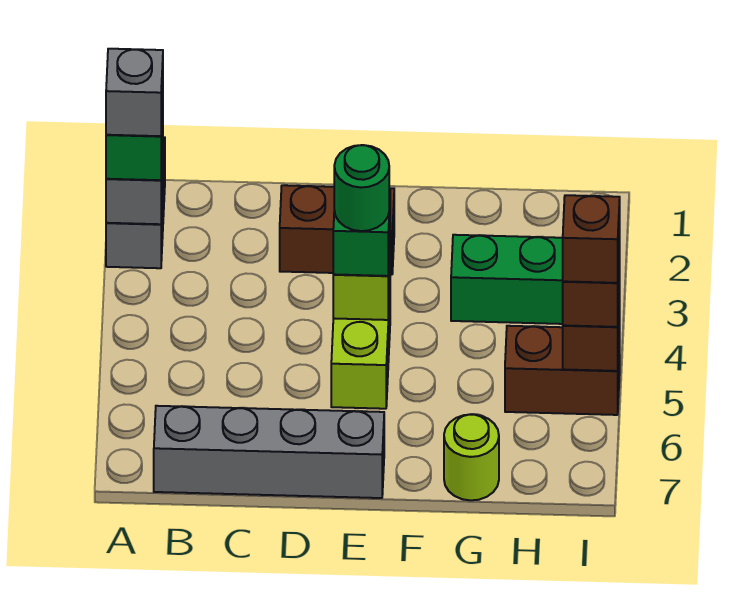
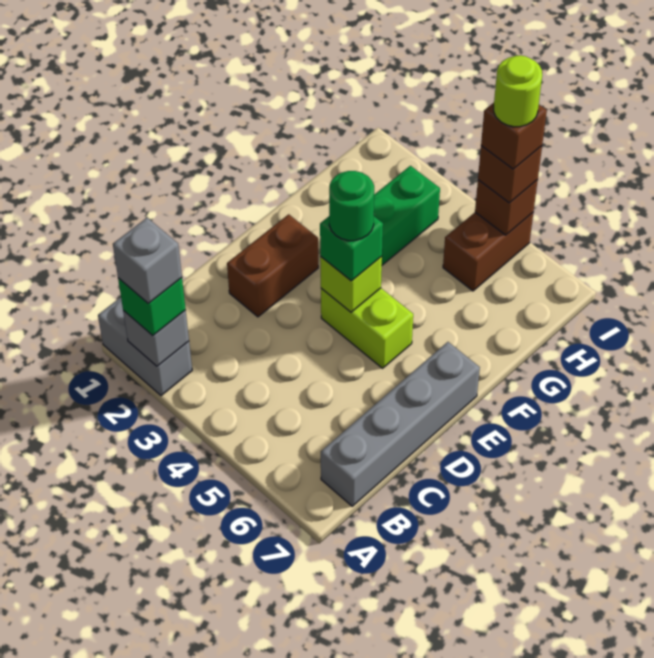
lime round brick G7 level 1 -> lime round brick I5 level 5

